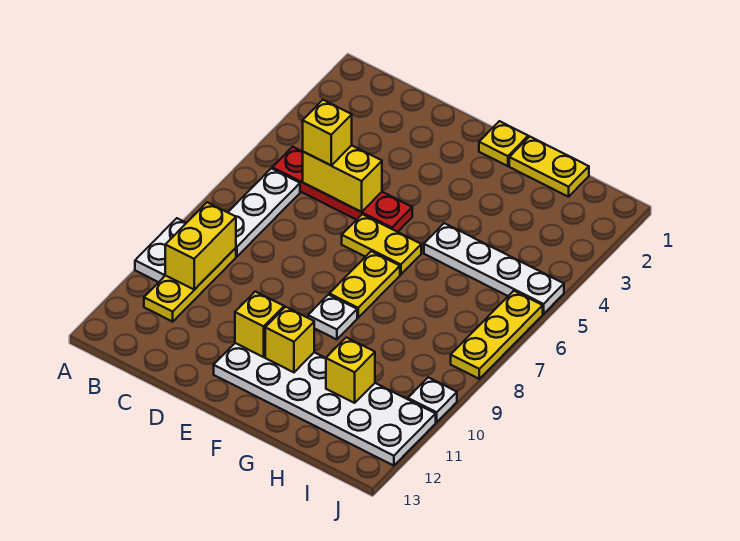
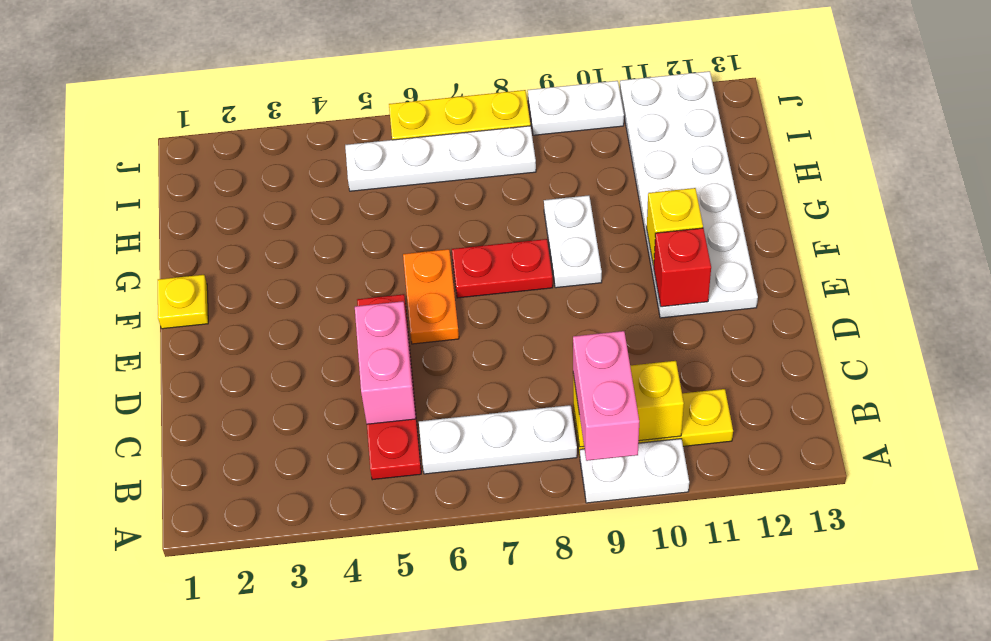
none -> pink brick A9:B9 level 3
yellow brick C5:D5 level 2 -> pink brick C5:D5 level 2
yellow brick C5 level 3 -> none
yellow plate E6:F6 level 1 -> orange plate E6:F6 level 1
yellow brick E11 level 2 -> red brick E11 level 2
yellow plate F7:F8 level 1 -> red plate F7:F8 level 1
white plate F9 level 1 -> white plate F9:G9 level 1
yellow plate G1:H1 level 1 -> none
white plate G5:J5 level 1 -> white plate I5:I8 level 1
yellow brick H11 level 2 -> none
white plate J10 level 1 -> white plate J9:J10 level 1

